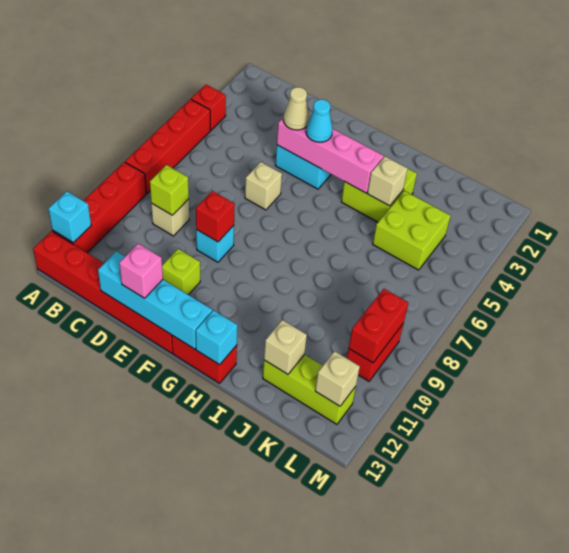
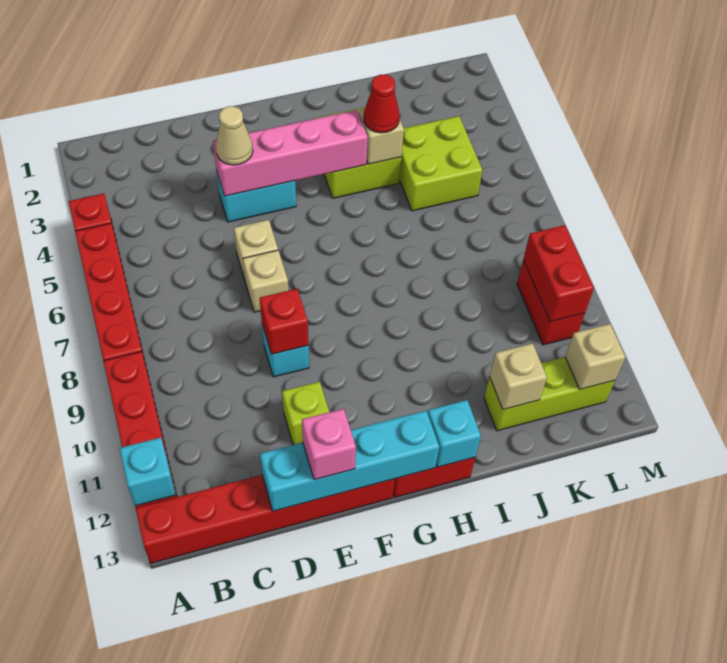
tan brick C9 level 1 -> tan brick E7 level 1
lime brick C9 level 2 -> none
cyan cone F4 level 3 -> none
none -> red cone I4 level 3

